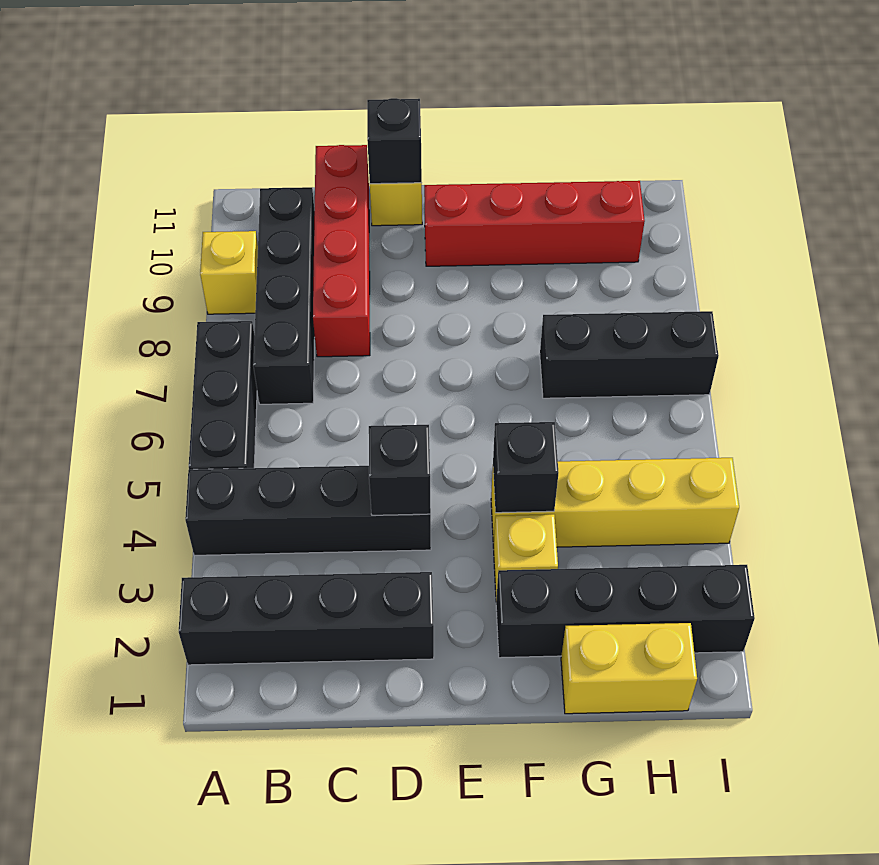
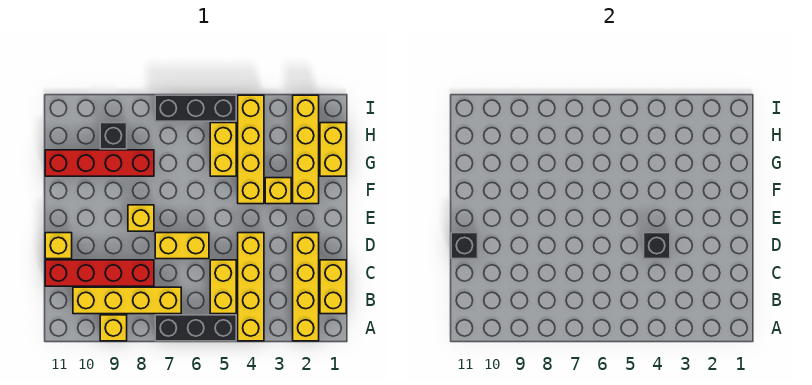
black brick A2:D2 level 1 -> yellow brick A2:D2 level 1
black brick A4:D4 level 1 -> yellow brick A4:D4 level 1
none -> yellow brick B1:C1 level 1
none -> yellow brick B5:C5 level 1
black brick B7:B10 level 1 -> yellow brick B7:B10 level 1
none -> yellow brick D6:D7 level 1
none -> yellow brick E8 level 1
red brick E10:H10 level 1 -> red brick G8:G11 level 1
black brick F2:I2 level 1 -> yellow brick F2:I2 level 1
black brick F4 level 2 -> black brick H9 level 1
none -> yellow brick G5:H5 level 1
black brick G7:I7 level 1 -> black brick I5:I7 level 1

